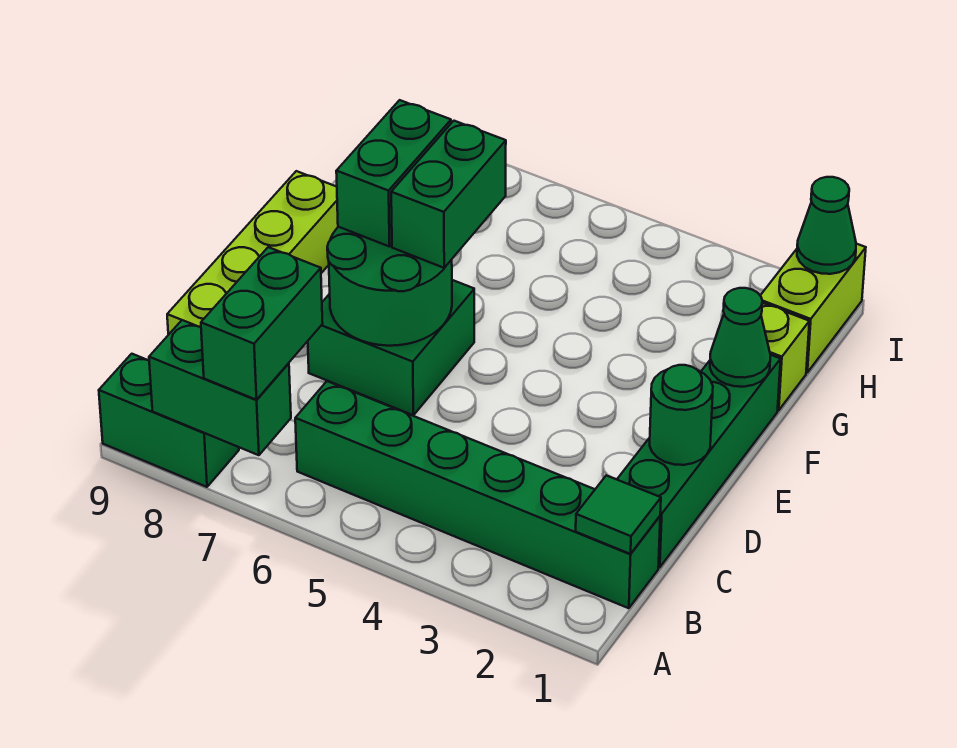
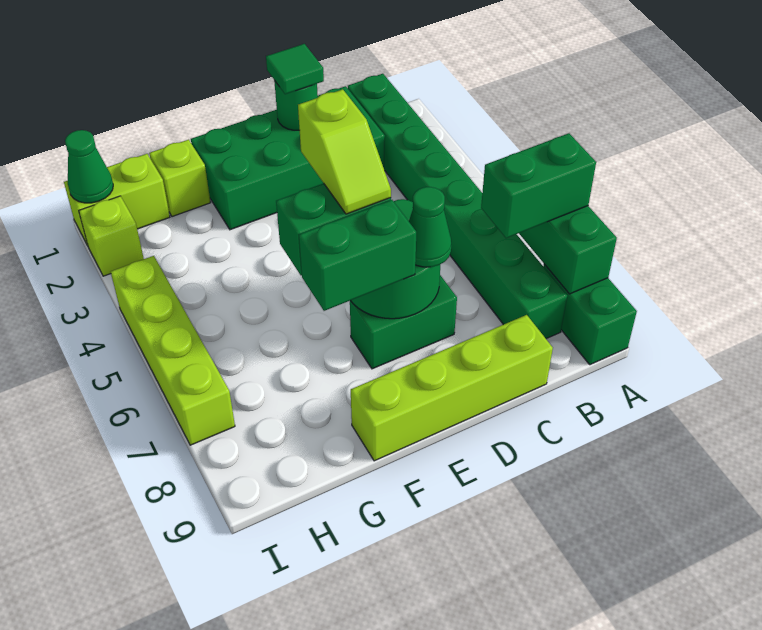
green brick B1:B6 level 1 -> green brick B1:B8 level 1
green tile B1 level 2 -> green tile D1 level 3
green brick C1:F1 level 1 -> green brick C1:F2 level 1
green brick D6:E7 level 1 -> green brick D7:E7 level 1
none -> lime slope E5:E6 level 4 top 5
green cone F1 level 2 -> green cone D7 level 3
none -> lime brick I2 level 1
none -> lime brick I4:I7 level 1

